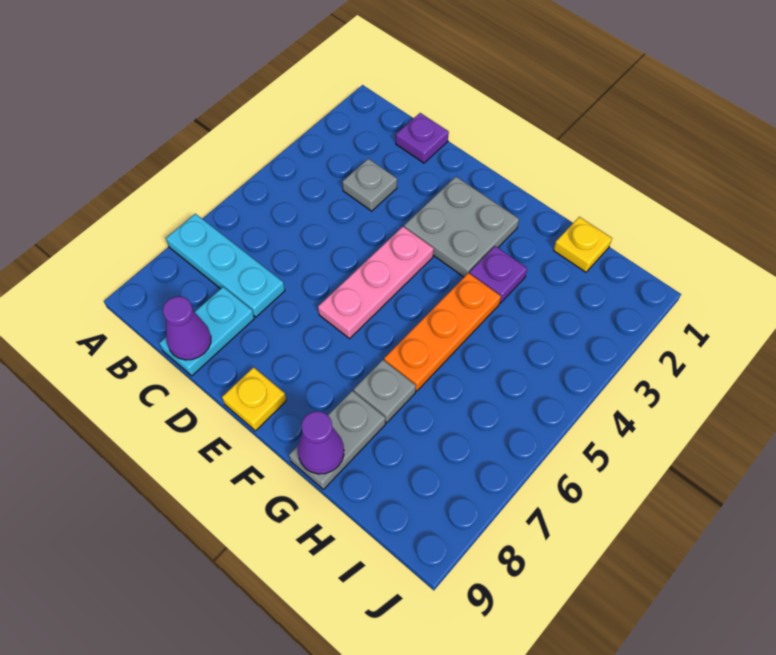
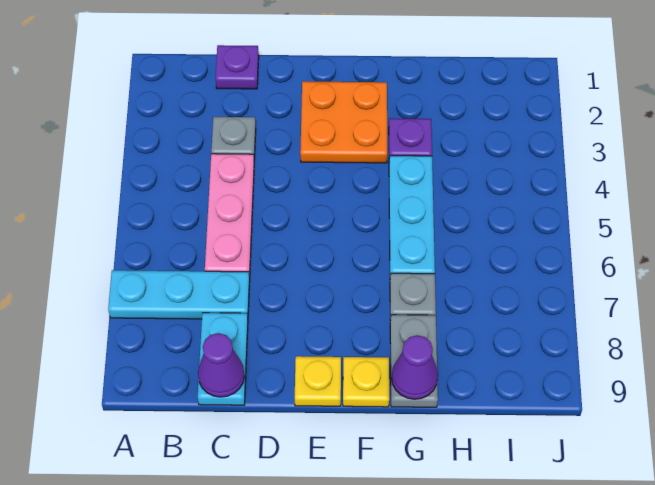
grey plate E2:F3 level 1 -> orange plate E2:F3 level 1
pink plate E4:E6 level 1 -> pink plate C4:C6 level 1
orange plate G4:G6 level 1 -> cyan plate G4:G6 level 1
yellow plate H1 level 1 -> yellow plate F9 level 1

